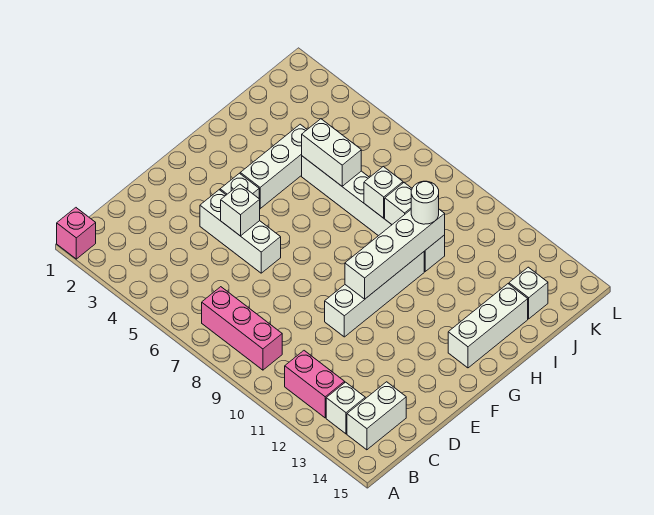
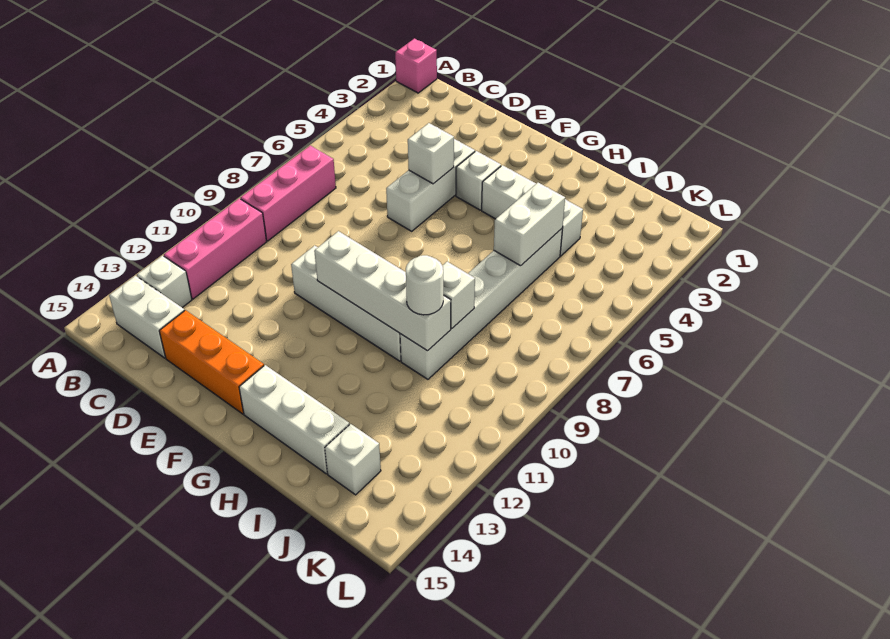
pink brick B11:B12 level 1 -> pink brick B10:B12 level 1
none -> orange brick D14:F14 level 1
white brick I8 level 2 -> none

